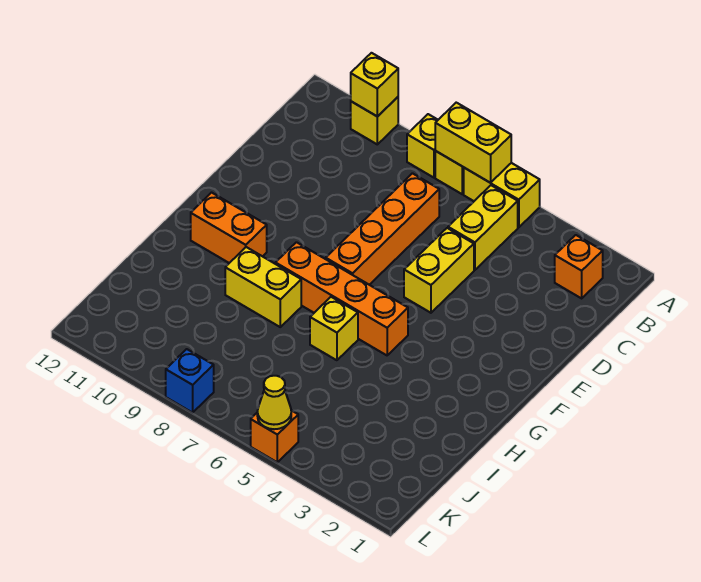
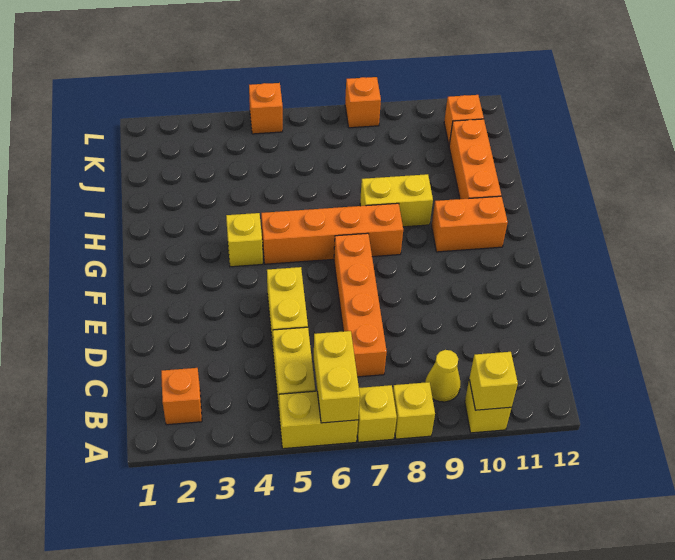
yellow brick A6:A7 level 2 -> yellow brick A6:B6 level 2
yellow brick H6 level 1 -> yellow brick G4 level 1
none -> orange brick H11:J11 level 1
none -> orange brick K11 level 1
yellow cone L5 level 2 -> yellow cone B9 level 1
blue brick L8 level 1 -> orange brick L8 level 1

